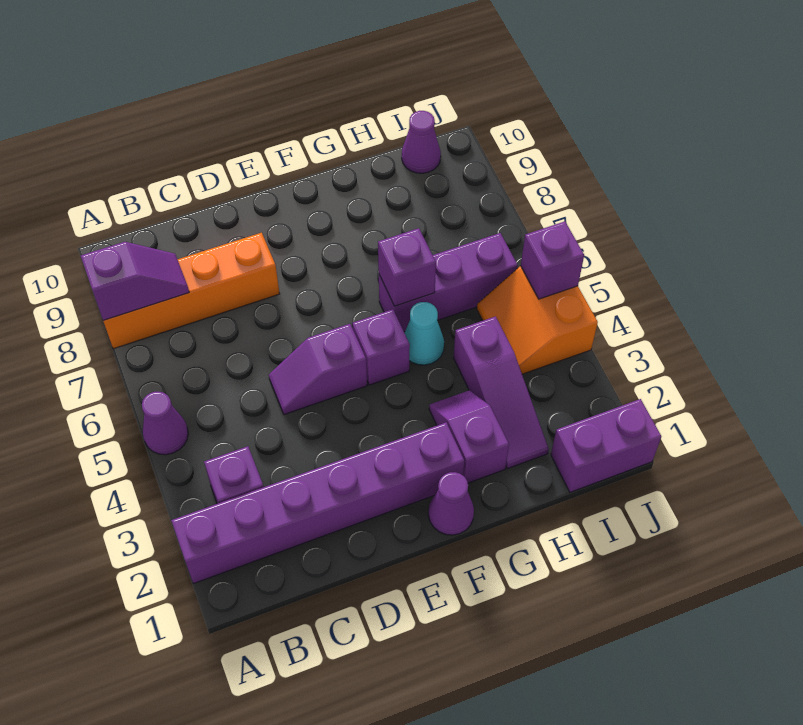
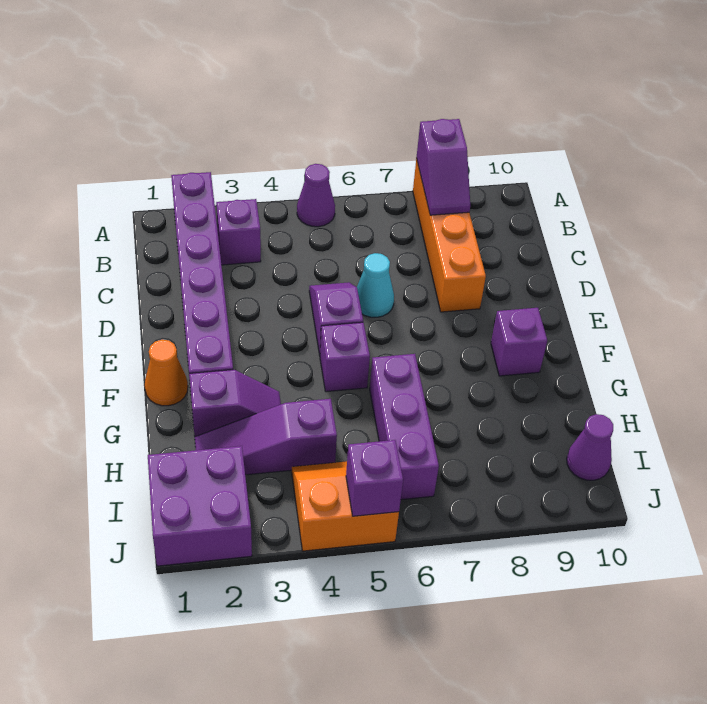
purple cone F1 level 1 -> orange cone F1 level 1
cyan cone G5 level 1 -> cyan cone D6 level 1
purple brick G6 level 2 -> purple brick F9 level 1
purple brick I1:J1 level 1 -> purple brick I1:J2 level 1

